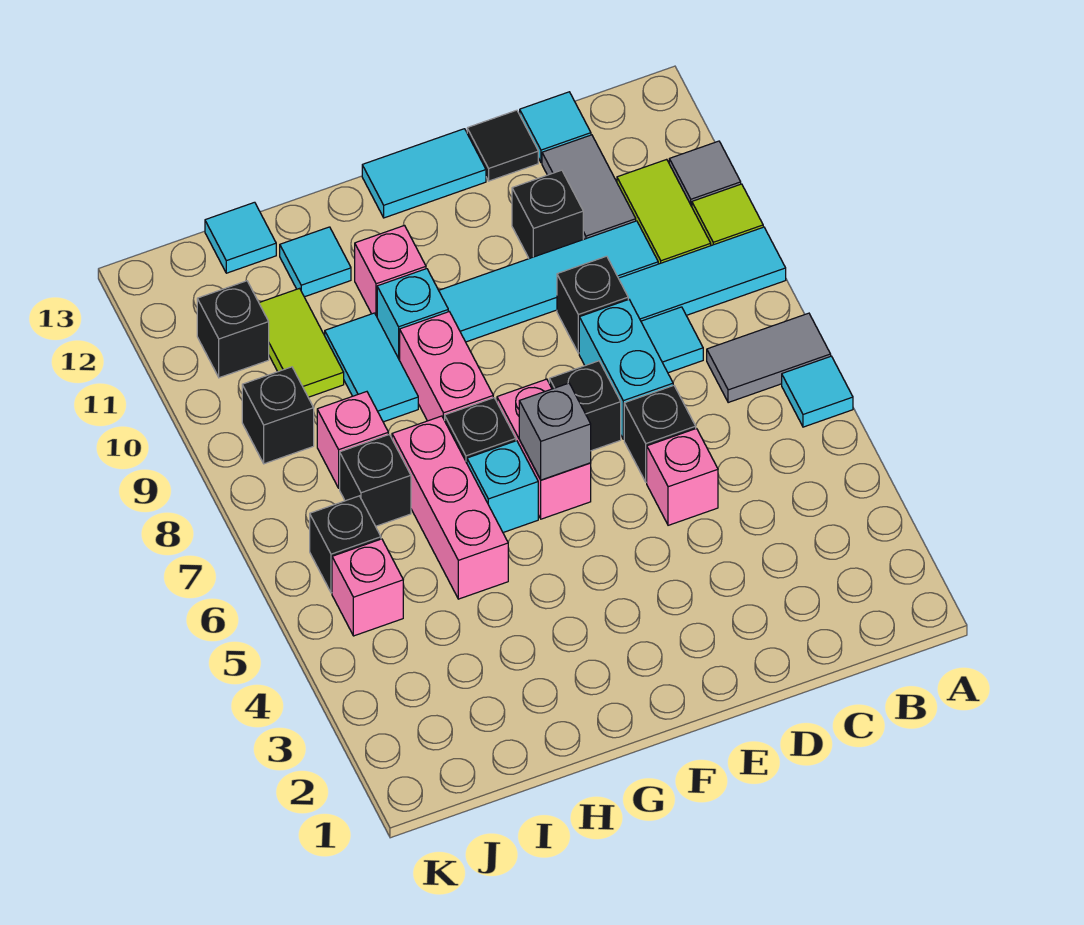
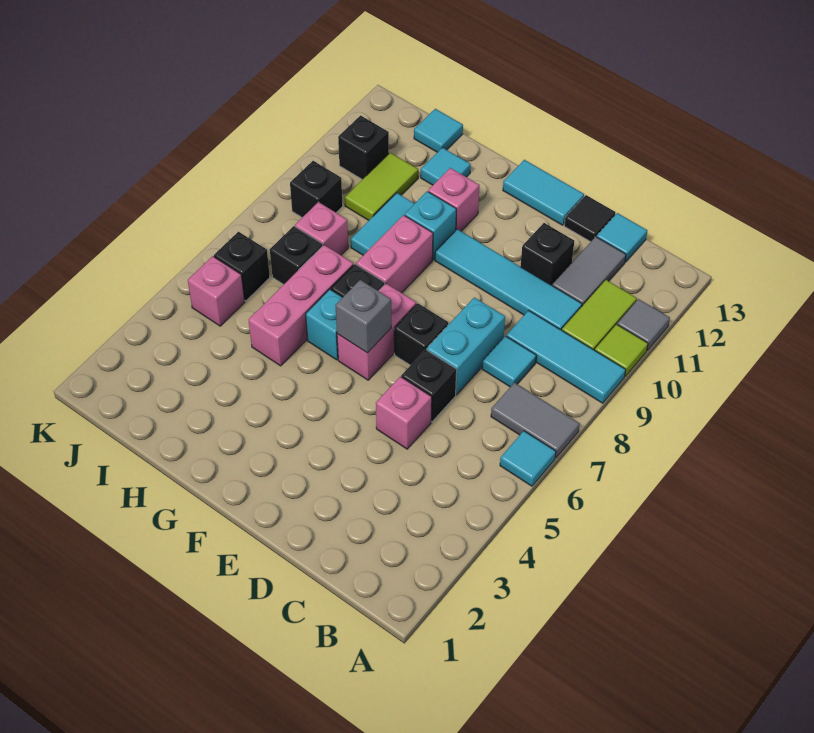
black brick D9 level 1 -> none

